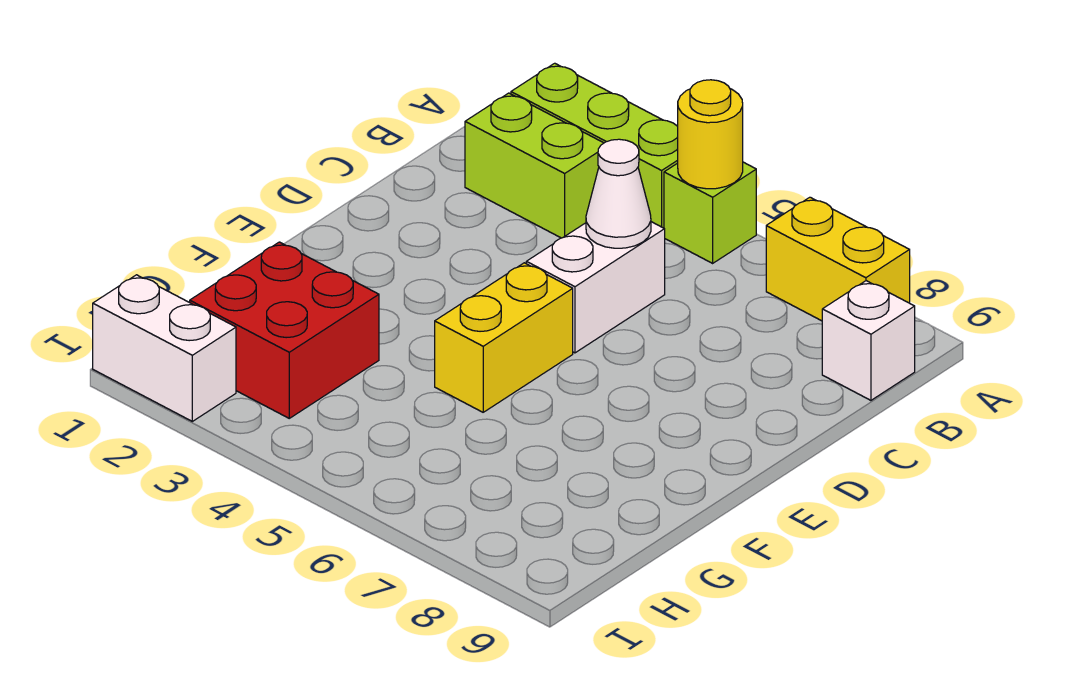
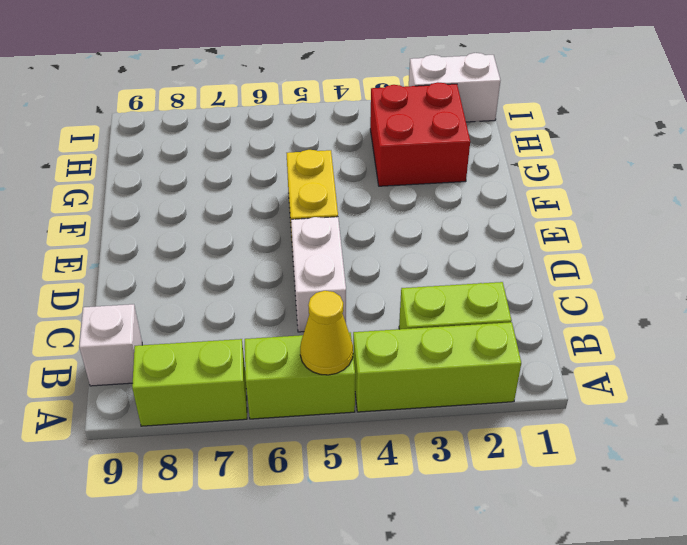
lime brick A5 level 1 -> lime brick A5:A6 level 1
yellow round brick A5 level 2 -> yellow cone A5 level 2
yellow brick A7:A8 level 1 -> lime brick A7:A8 level 1
white cone C5 level 2 -> none

